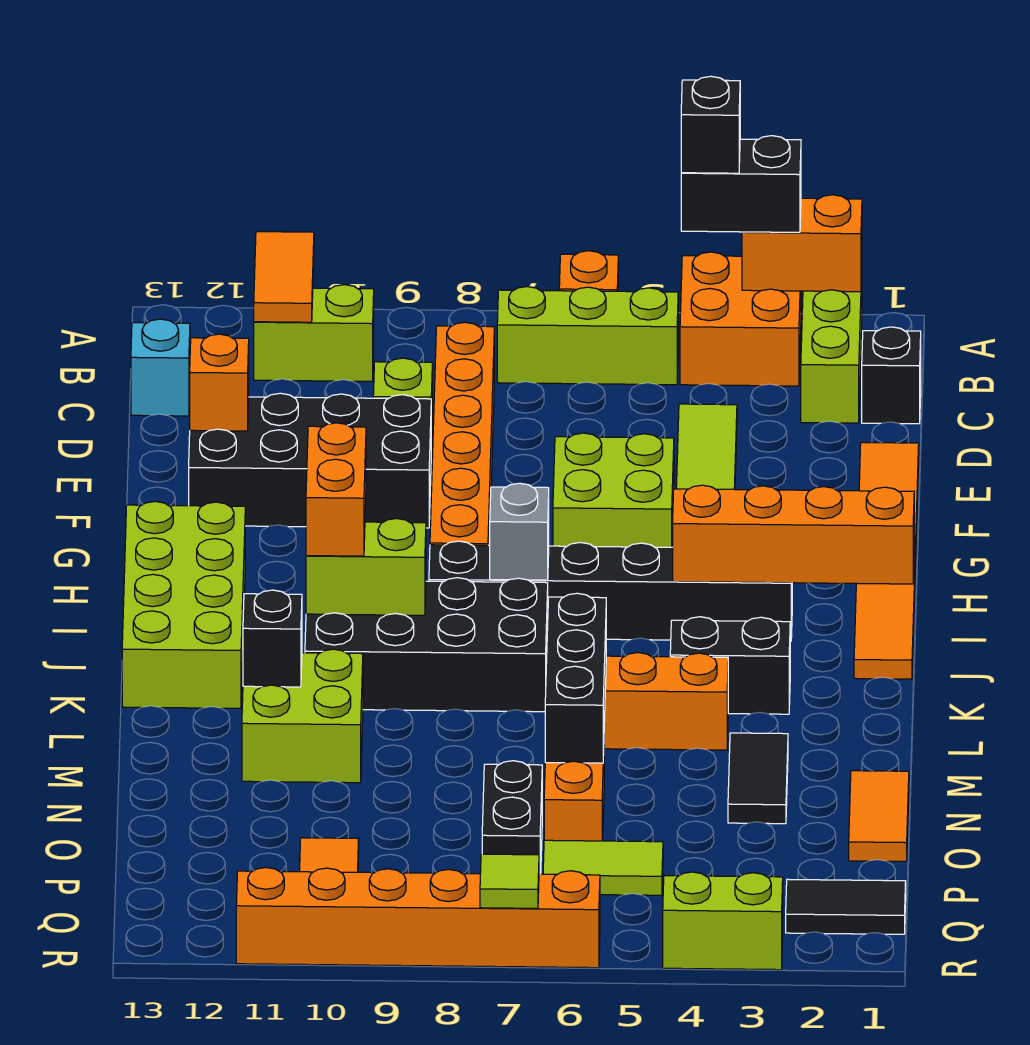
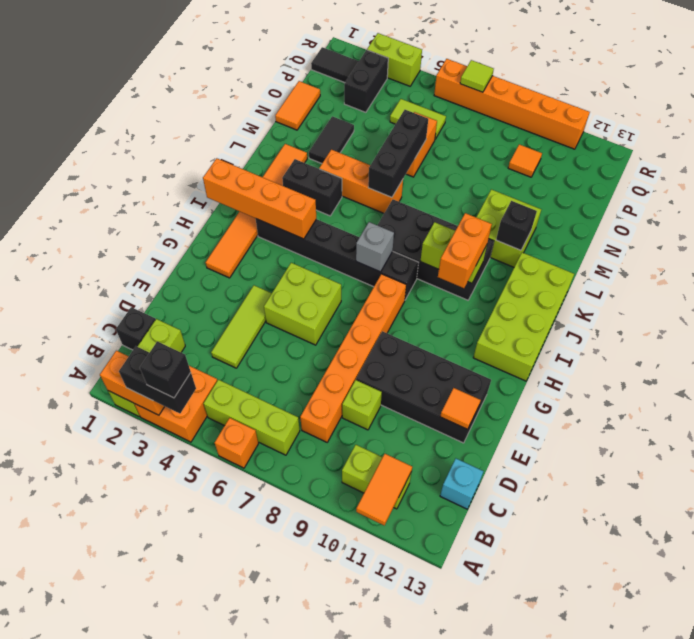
orange tile E1:J1 level 1 -> orange tile G2:L2 level 1
orange brick E12 level 2 -> orange tile E12 level 2
black brick O7:P7 level 1 -> black brick P3:Q3 level 1

